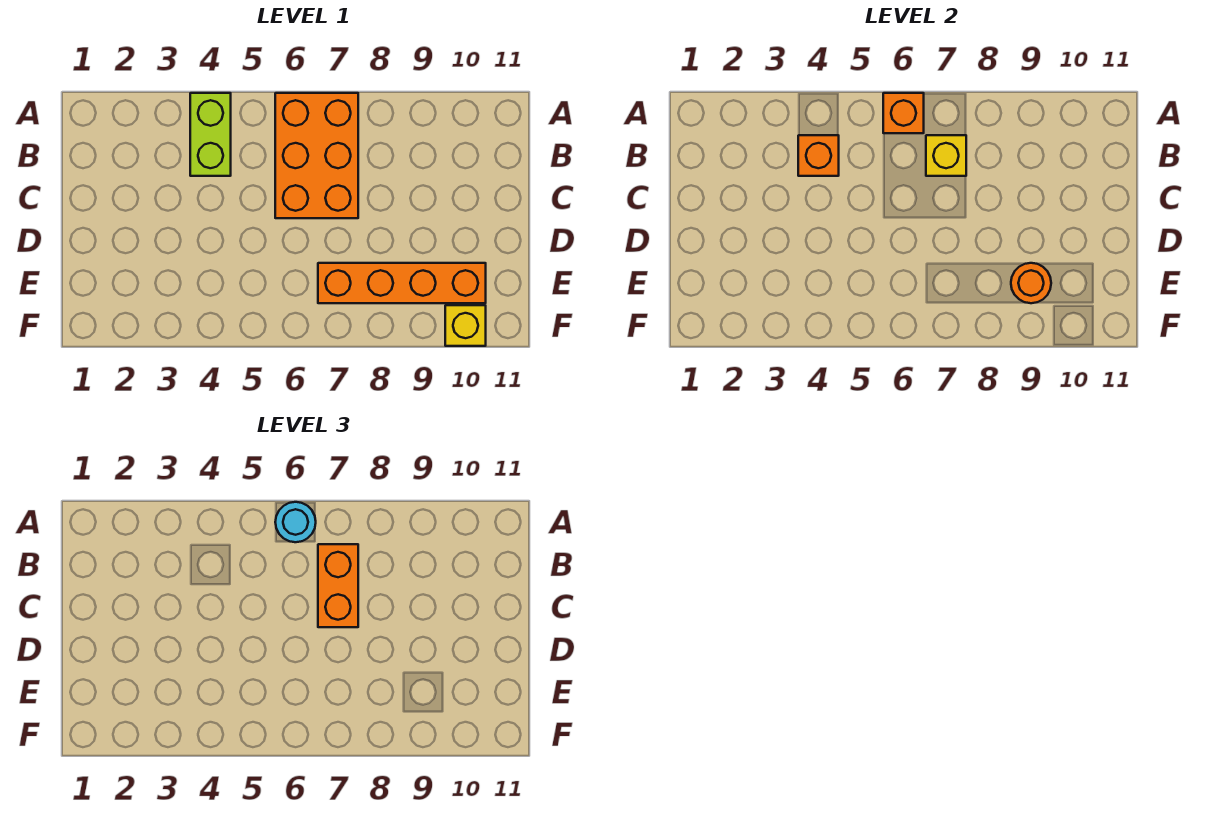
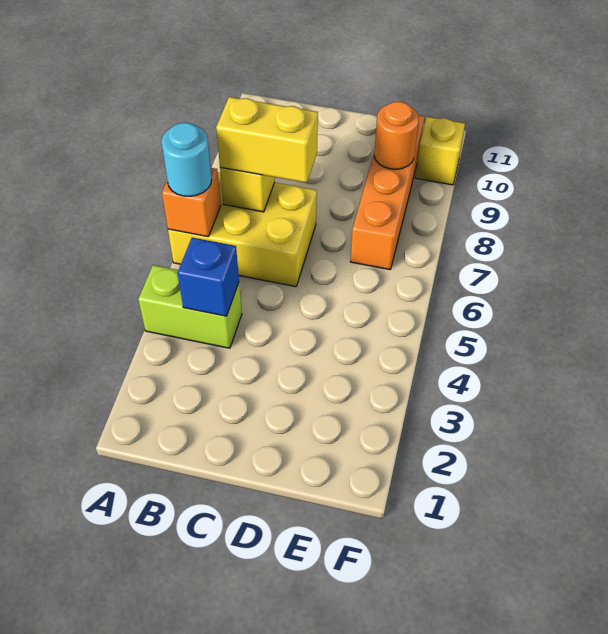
orange brick A6:C7 level 1 -> yellow brick A6:C7 level 1
orange brick B4 level 2 -> blue brick B4 level 2
orange brick B7:C7 level 3 -> yellow brick B7:C7 level 3

